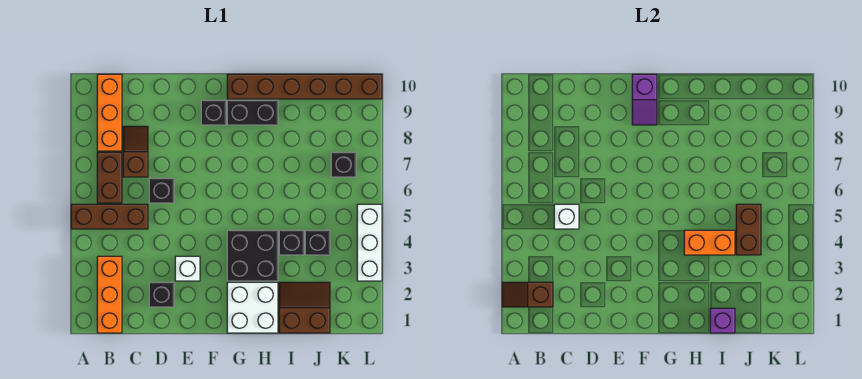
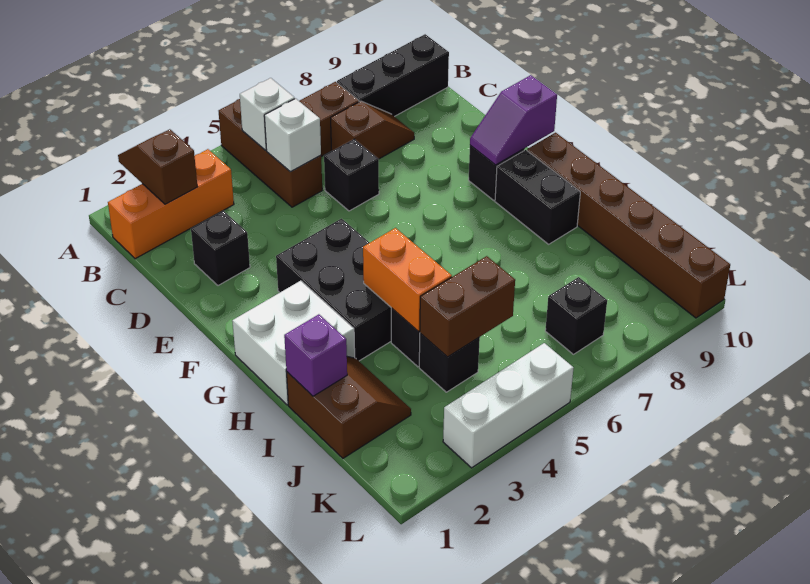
orange brick B8:B10 level 1 -> black brick B8:B10 level 1
white brick E3 level 1 -> white brick B5 level 2
black brick G3:H4 level 1 -> black brick F3:H4 level 1

